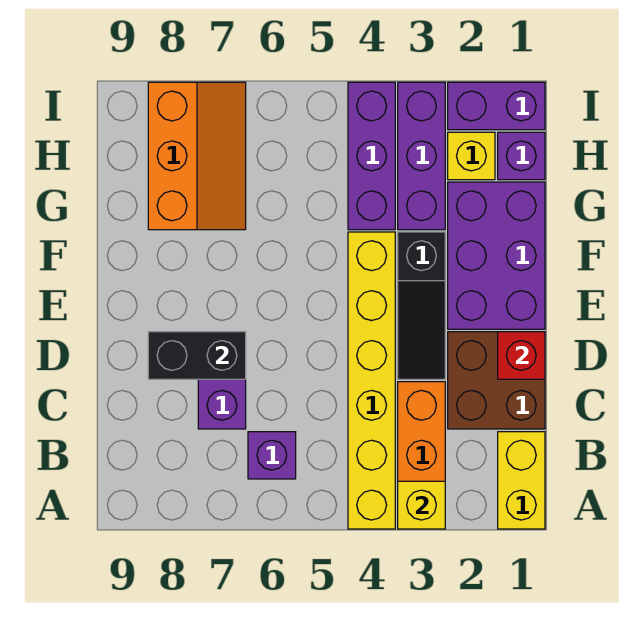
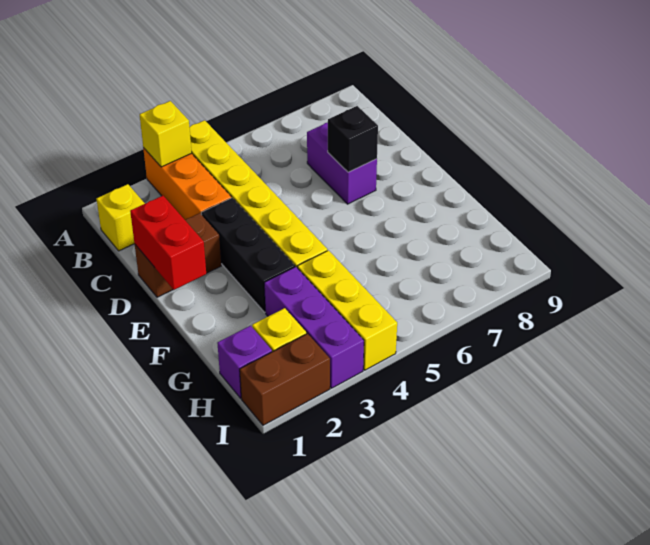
yellow brick A1:B1 level 1 -> yellow brick B1 level 1
purple brick B6 level 1 -> none
brown brick C1:D2 level 1 -> brown brick D1:D2 level 1
red brick D1 level 2 -> red brick D1:E1 level 2
black slope D3:F3 level 1 top F -> black brick D3:F3 level 1
black brick D7:D8 level 2 -> black brick D7 level 2
purple brick E1:G2 level 1 -> none
purple brick G4:I4 level 1 -> yellow brick G4:I4 level 1
orange slope G7:I8 level 1 top 8 -> none
purple brick I1:I2 level 1 -> brown brick I1:I2 level 1

